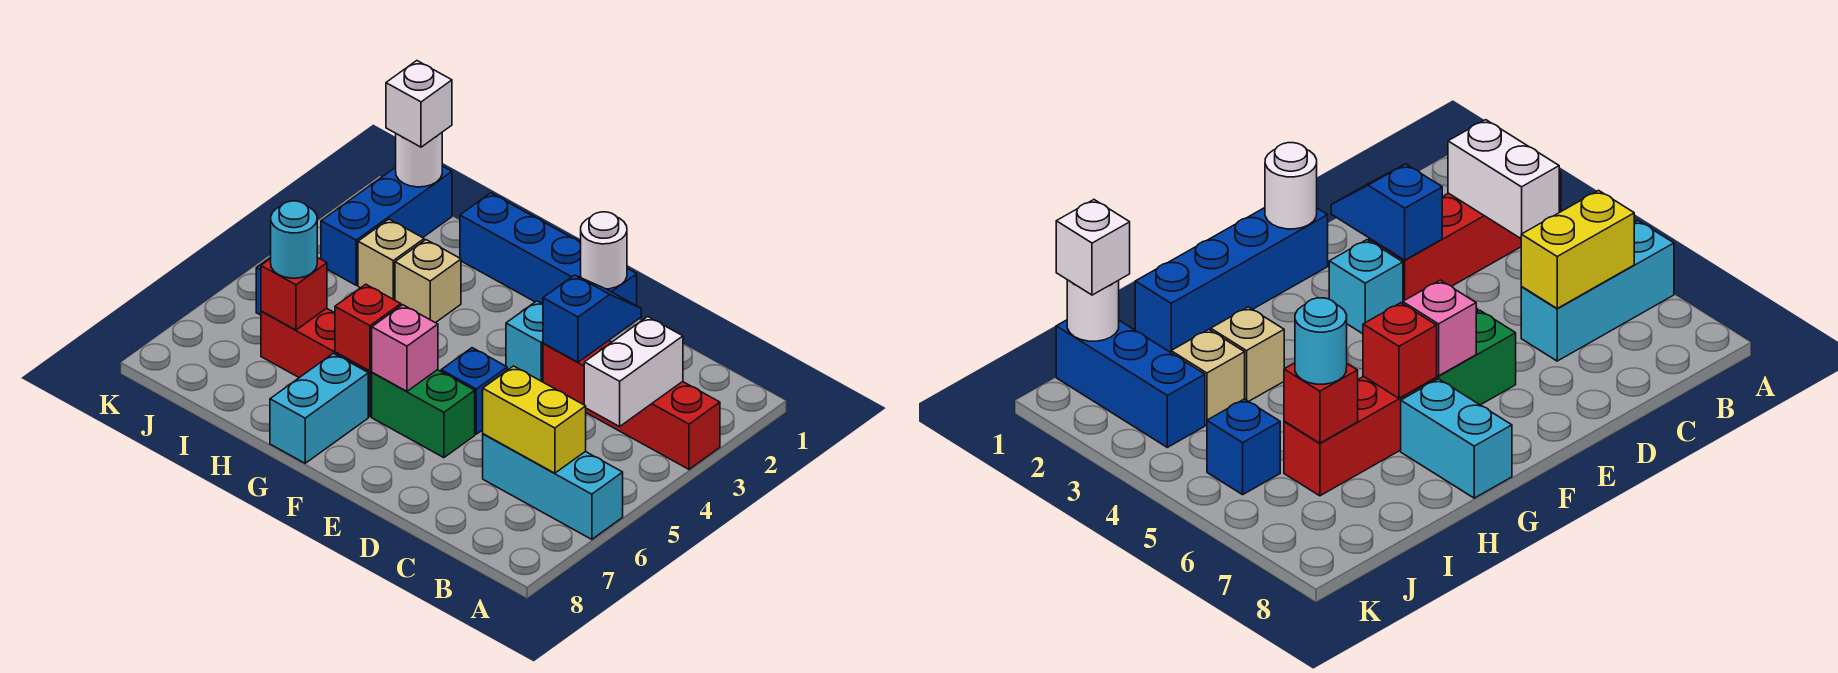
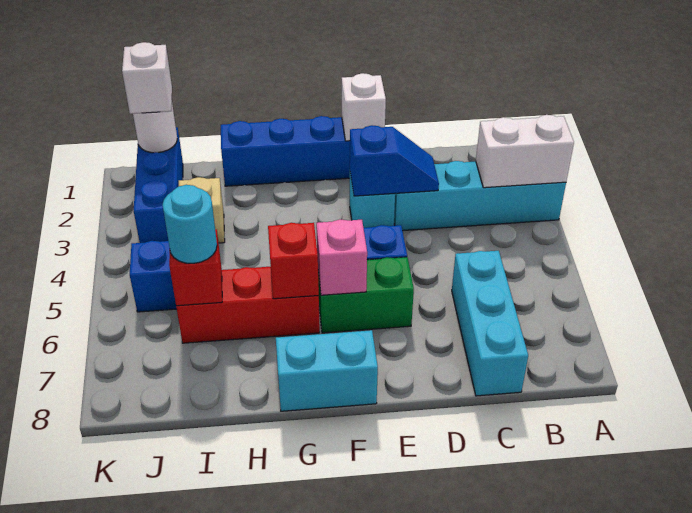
red brick A3:D3 level 1 -> cyan brick A3:D3 level 1
cyan brick A6:C6 level 1 -> cyan brick C6:C8 level 1
white brick B3:B4 level 2 -> white brick A3:B3 level 2
yellow brick B6:C6 level 2 -> none
blue slope D2:D3 level 2 top 3 -> blue slope D3:E3 level 2 top E
white round brick E1 level 2 -> white brick E1 level 2
cyan brick G7:G8 level 1 -> cyan brick F8:G8 level 1
tan brick H3 level 1 -> none

